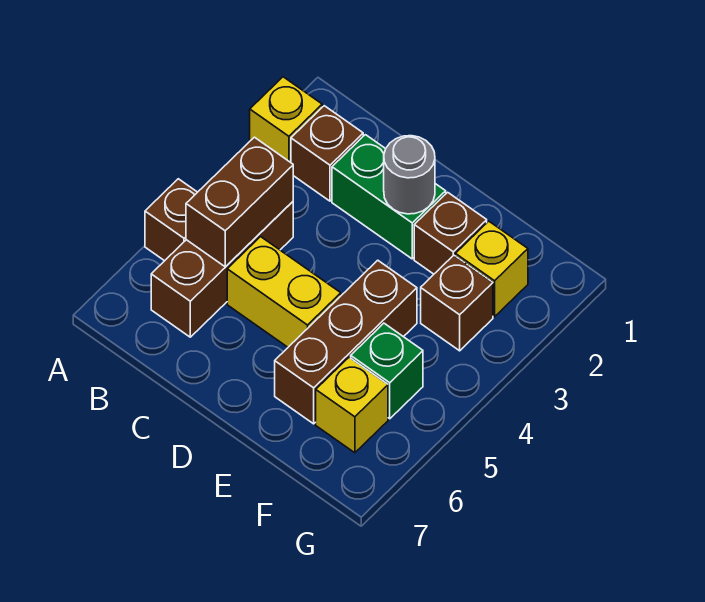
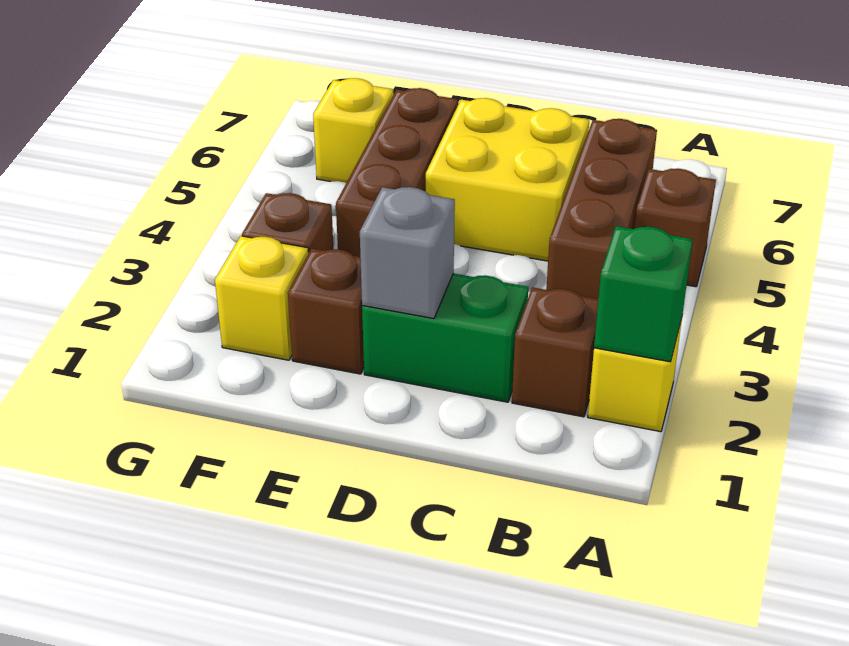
brown brick B4:B5 level 2 -> none
yellow brick C5:D5 level 1 -> yellow brick C5:D6 level 1
grey round brick D2 level 2 -> grey brick D2 level 2
green brick F5 level 1 -> green brick A2 level 2

